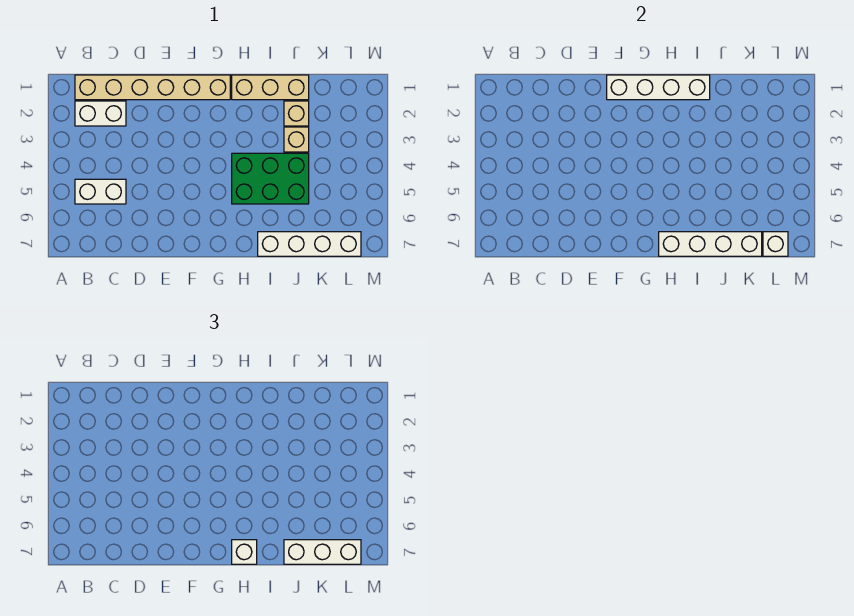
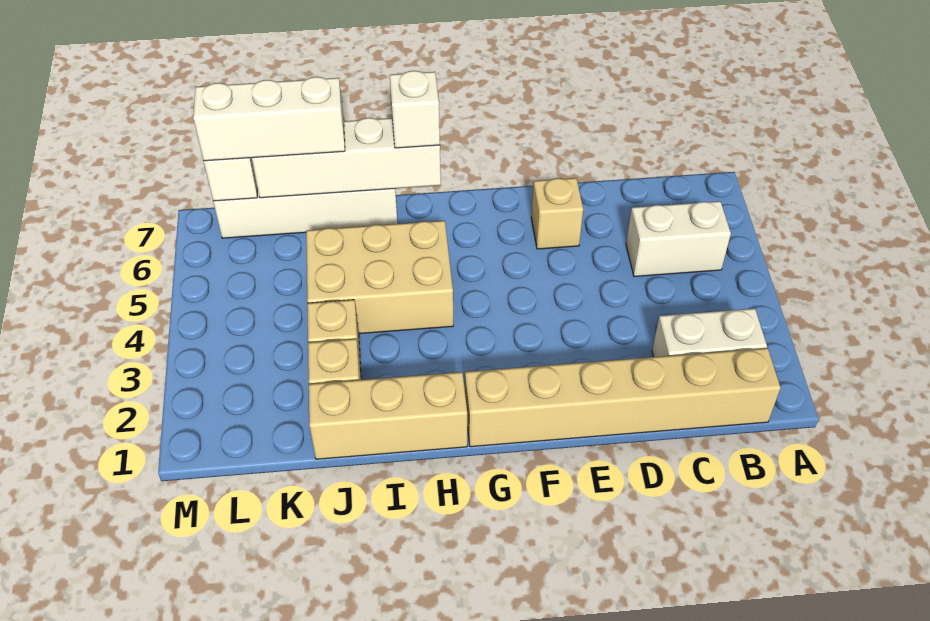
none -> tan brick E6 level 1
white brick F1:I1 level 2 -> none
green brick H4:J5 level 1 -> tan brick H4:J5 level 1

